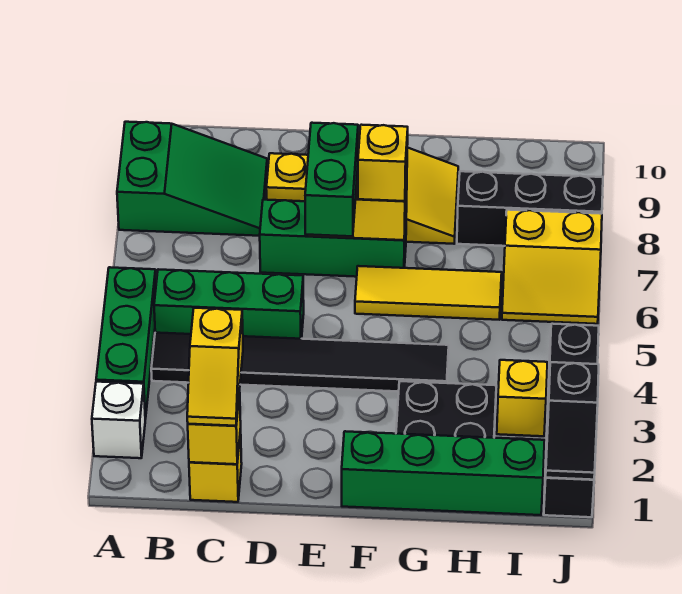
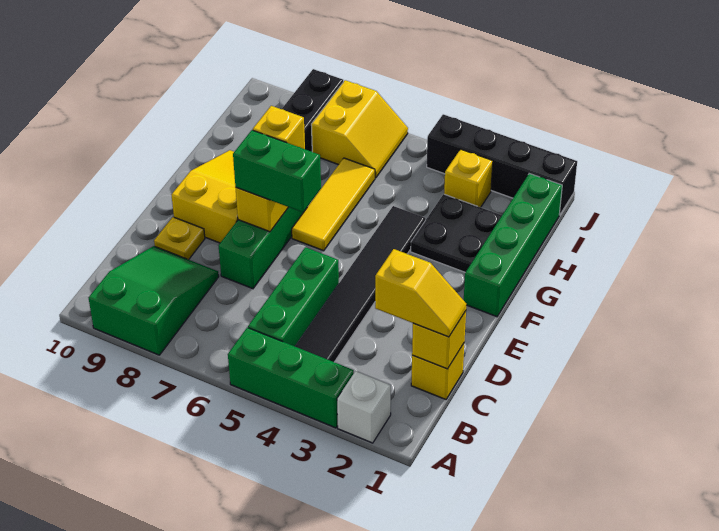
black slope J1:J2 level 2 top 2 -> none

